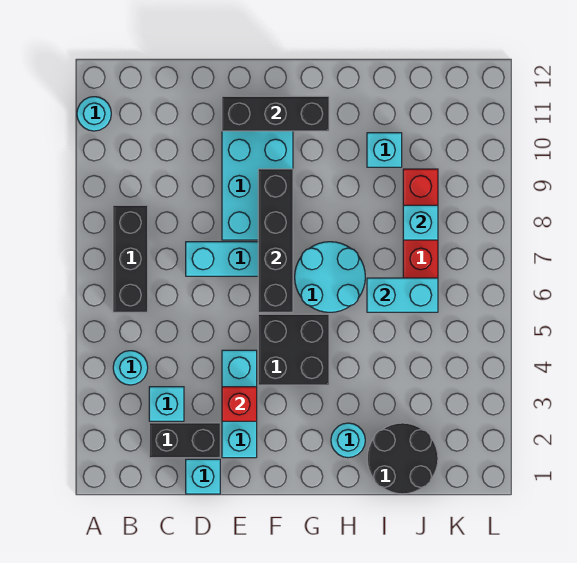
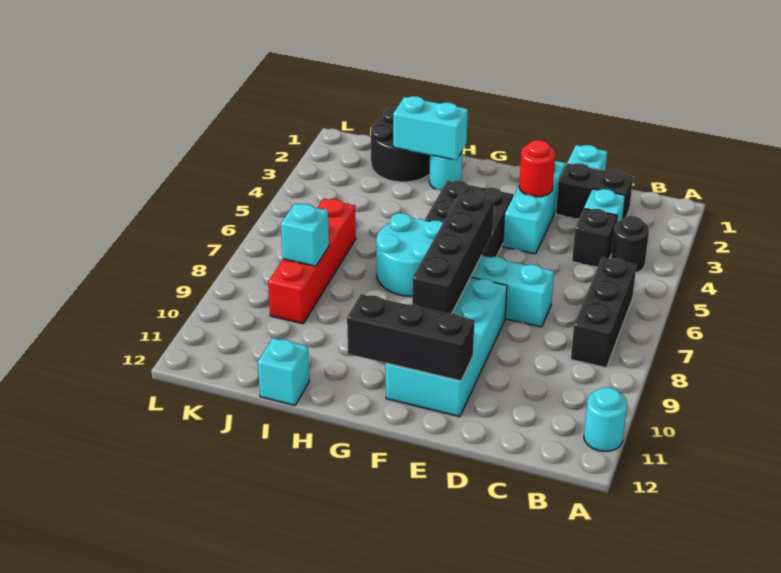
cyan round brick B4 level 1 -> black round brick B4 level 1
none -> black brick C4 level 1
red brick E3 level 2 -> red round brick E3 level 2
cyan brick I6:J6 level 2 -> cyan brick H2:I2 level 2
cyan brick I10 level 1 -> cyan brick I12 level 1

